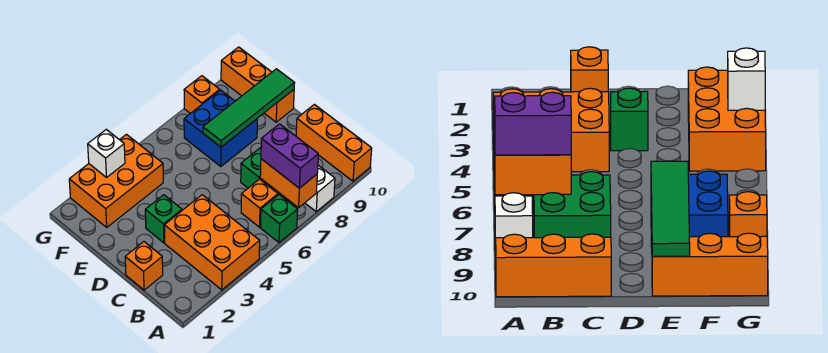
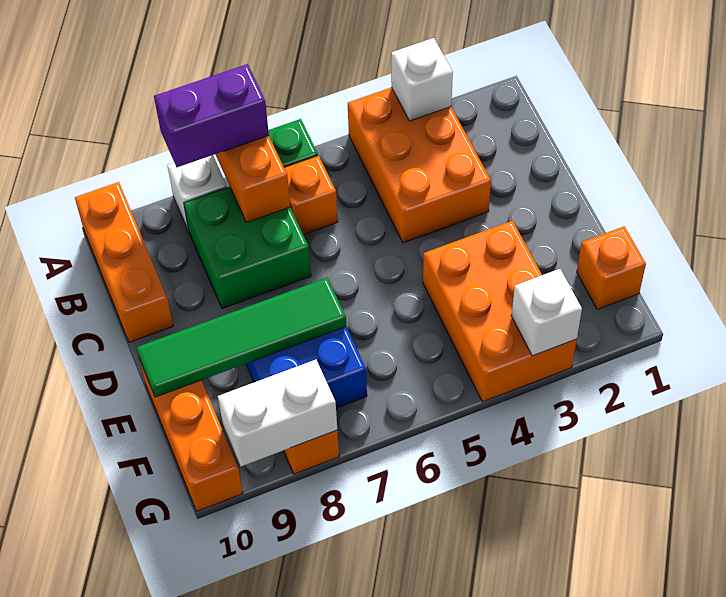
none -> white brick A3 level 2
purple brick A7:B7 level 3 -> purple brick A7:A8 level 3
orange brick C1 level 1 -> orange brick F1 level 1
green brick D3 level 1 -> none
orange brick F2:G4 level 1 -> orange brick E3:G4 level 1
none -> white brick G8:G9 level 2

